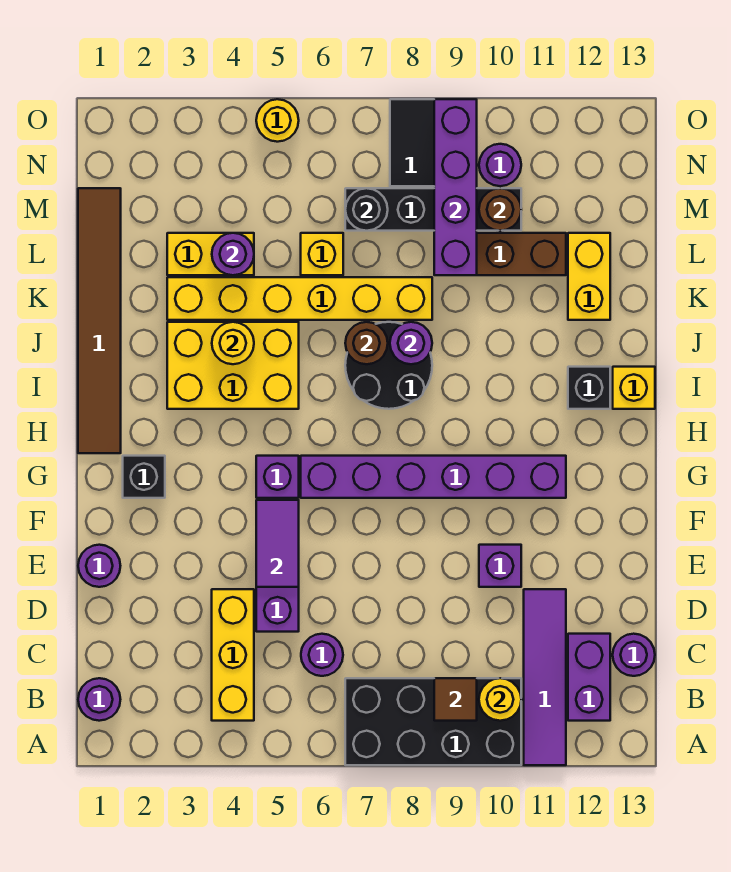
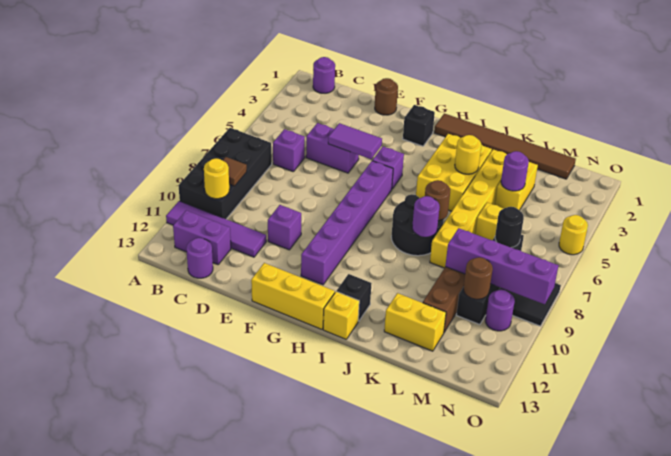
yellow brick B4:D4 level 1 -> yellow brick F13:H13 level 1
purple round brick C6 level 1 -> purple brick C6 level 1
purple round brick E1 level 1 -> brown round brick E1 level 1

